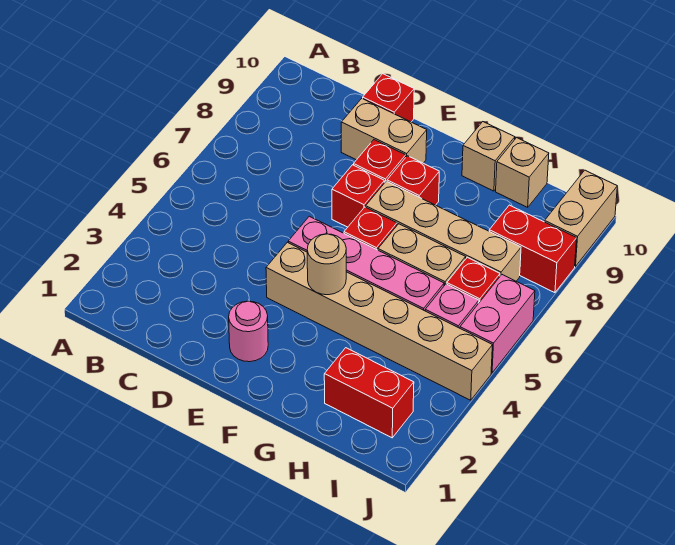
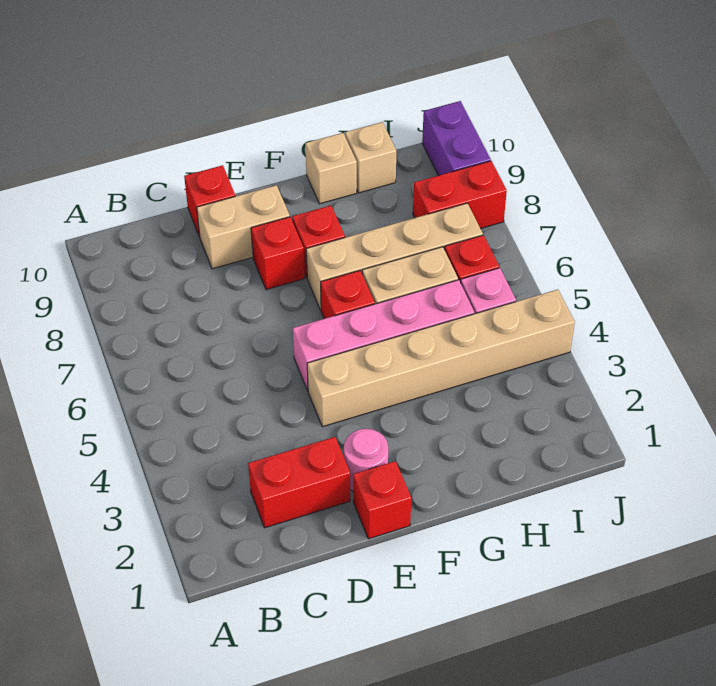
red brick E7 level 1 -> red brick E1 level 1
tan round brick F4 level 2 -> none
red brick H2:I2 level 1 -> red brick C2:D2 level 1
pink brick J5:J6 level 1 -> none
tan brick J9:J10 level 1 -> purple brick J9:J10 level 1

